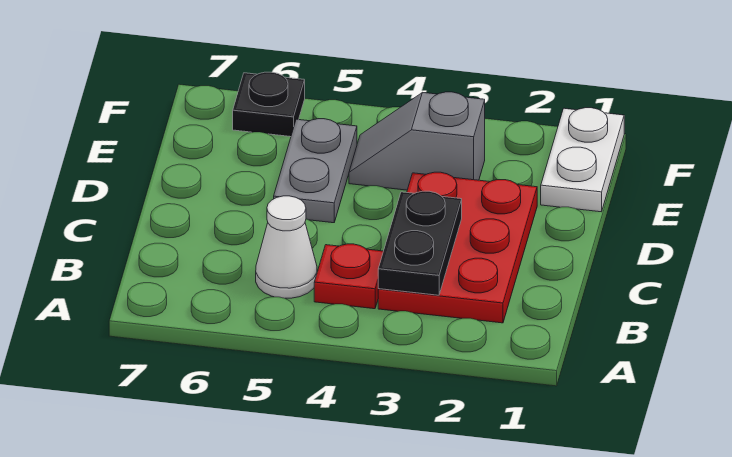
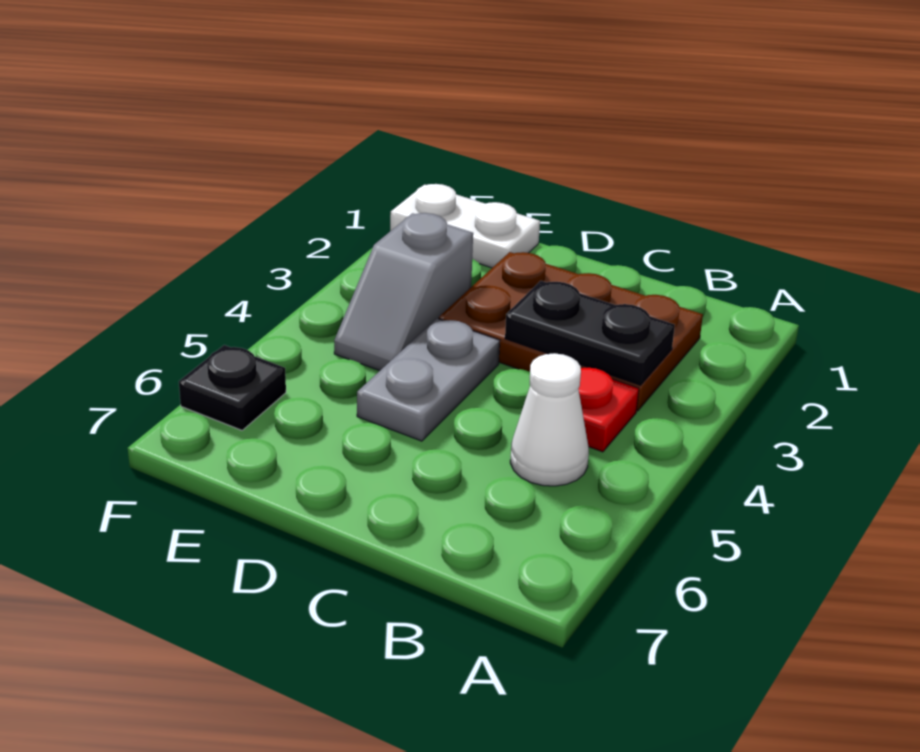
red plate B2:D3 level 1 -> brown plate B2:D3 level 1
grey plate D5:E5 level 1 -> grey plate D4:D5 level 1

